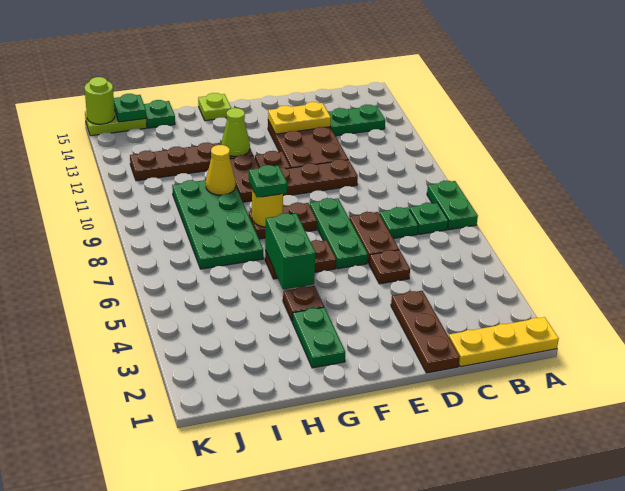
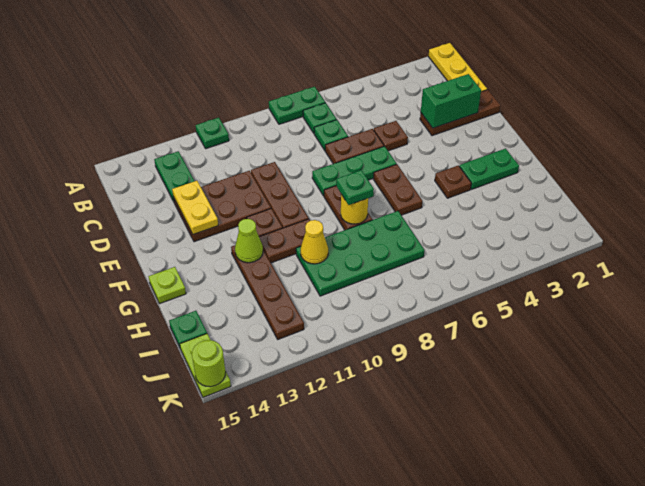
green brick G5:G6 level 2 -> green brick D2:D3 level 2
green plate J15 level 2 -> green plate A11 level 1

